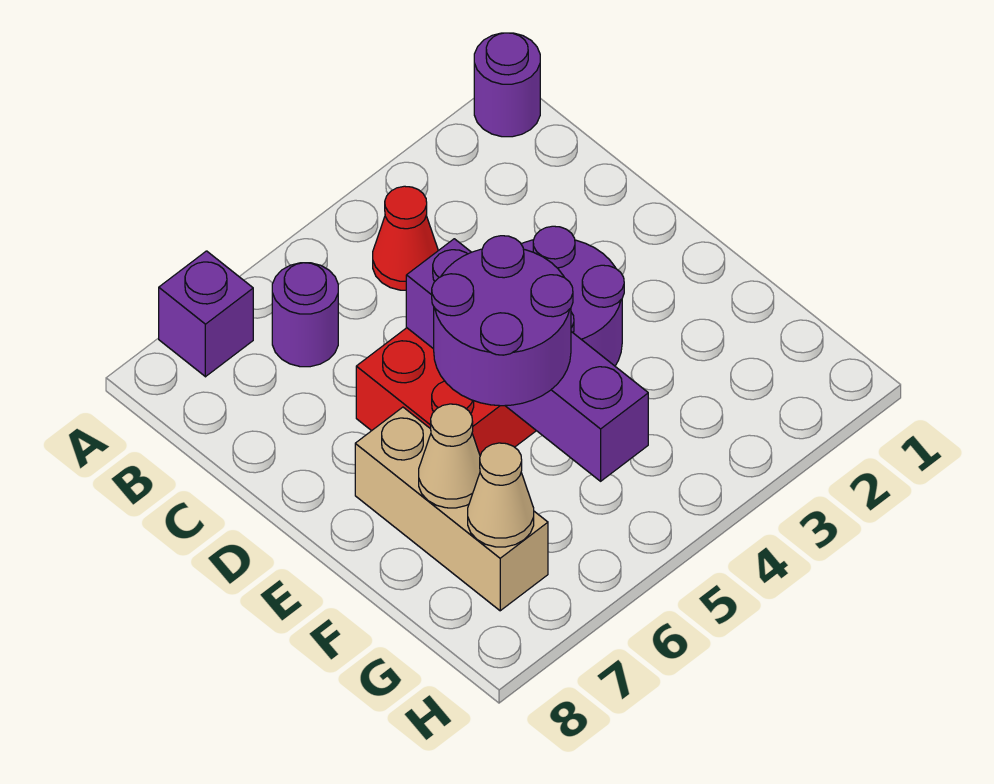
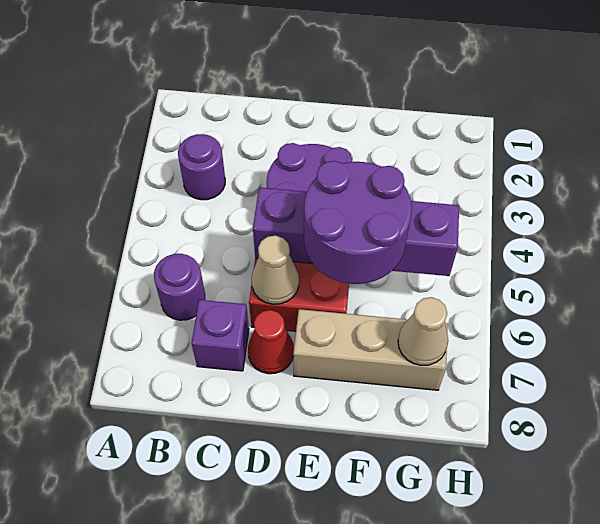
purple round brick A1 level 1 -> purple round brick B3 level 1
purple brick A7 level 1 -> purple brick C7 level 1
red cone B4 level 1 -> red cone D7 level 1
tan cone F7 level 2 -> tan cone D6 level 2

